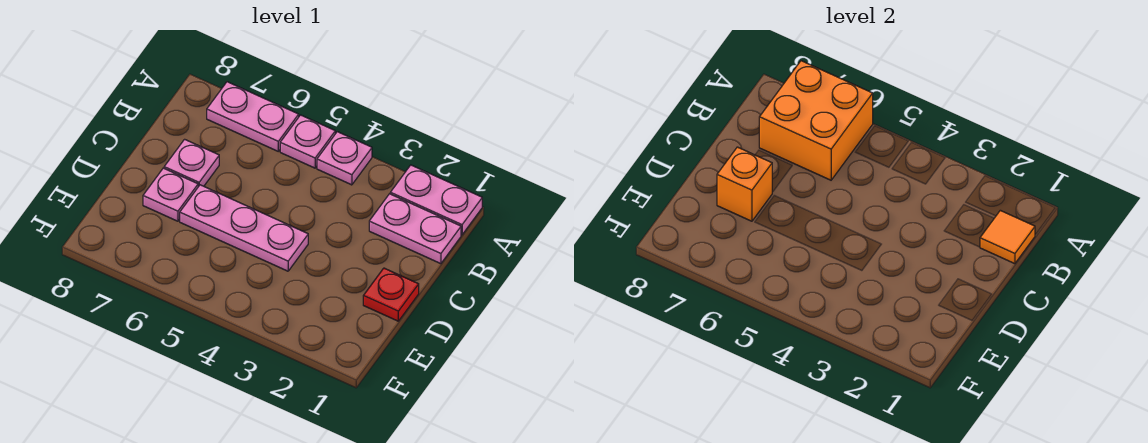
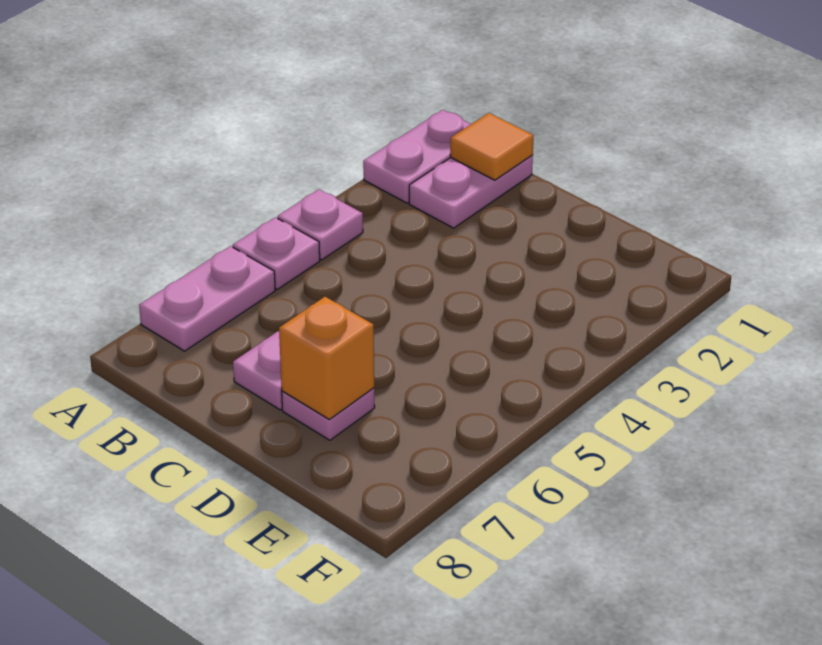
orange brick A6:B7 level 2 -> none
red plate D1 level 1 -> none
pink plate D4:D6 level 1 -> none

